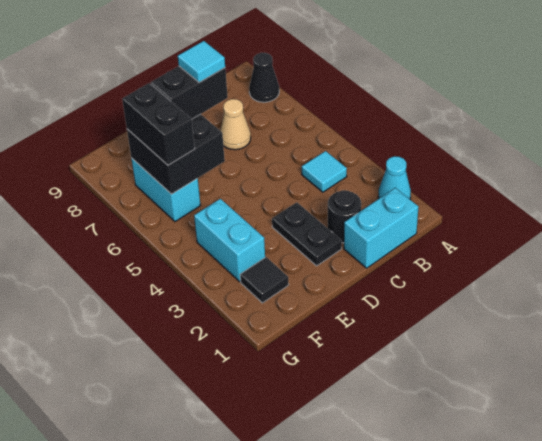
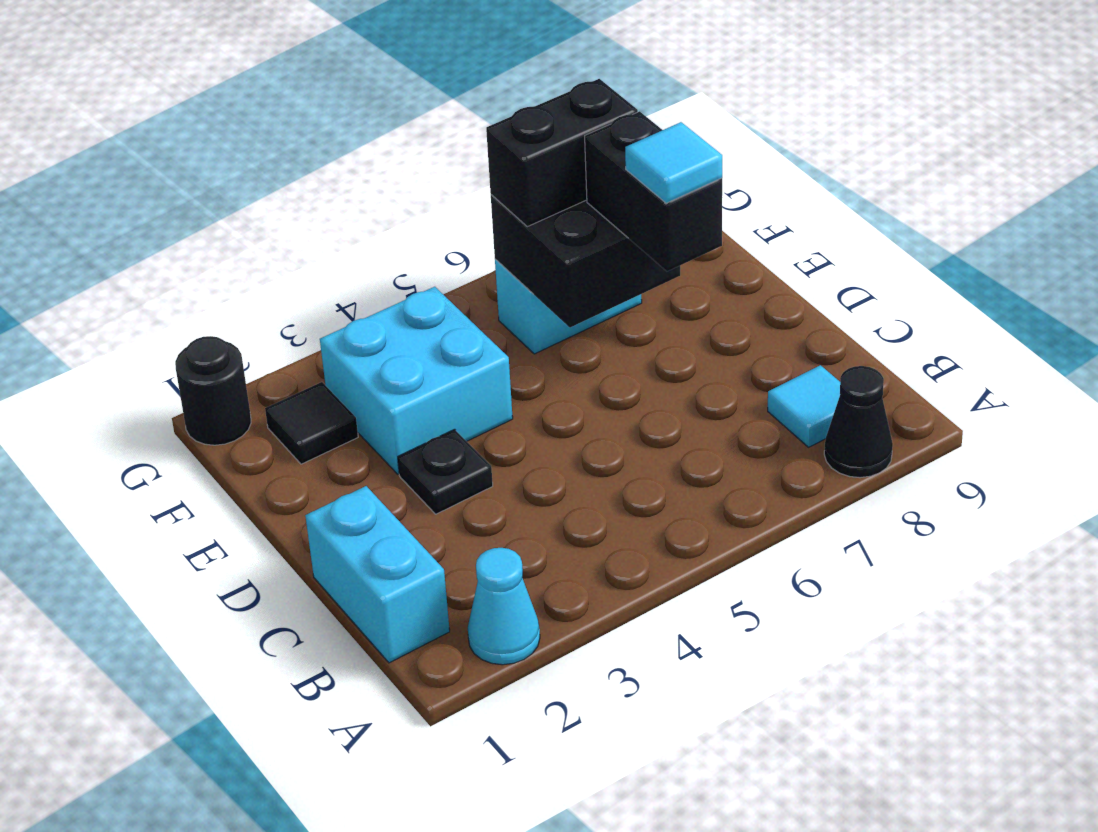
cyan tile B4 level 1 -> cyan tile B8 level 1
black round brick C2 level 1 -> black round brick G1 level 1
tan cone C7 level 1 -> none
black plate D2:D3 level 1 -> black plate D3 level 1
cyan brick F3:F4 level 1 -> cyan brick E3:F4 level 1

